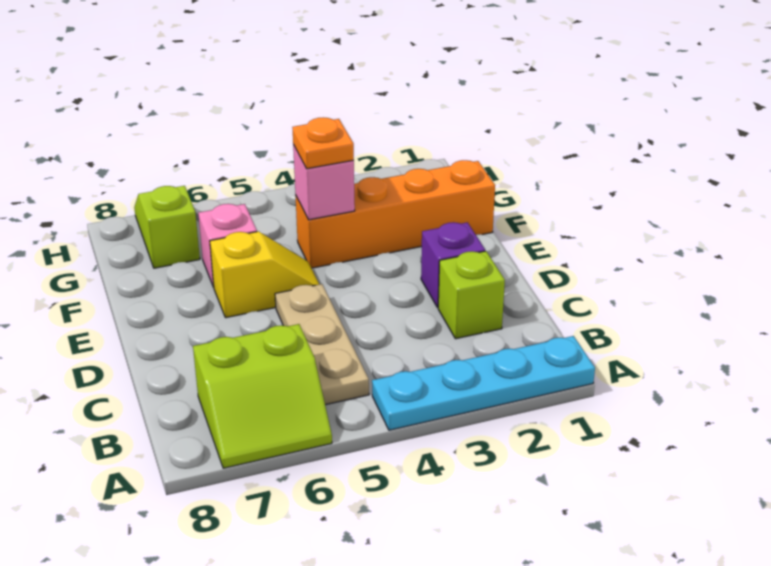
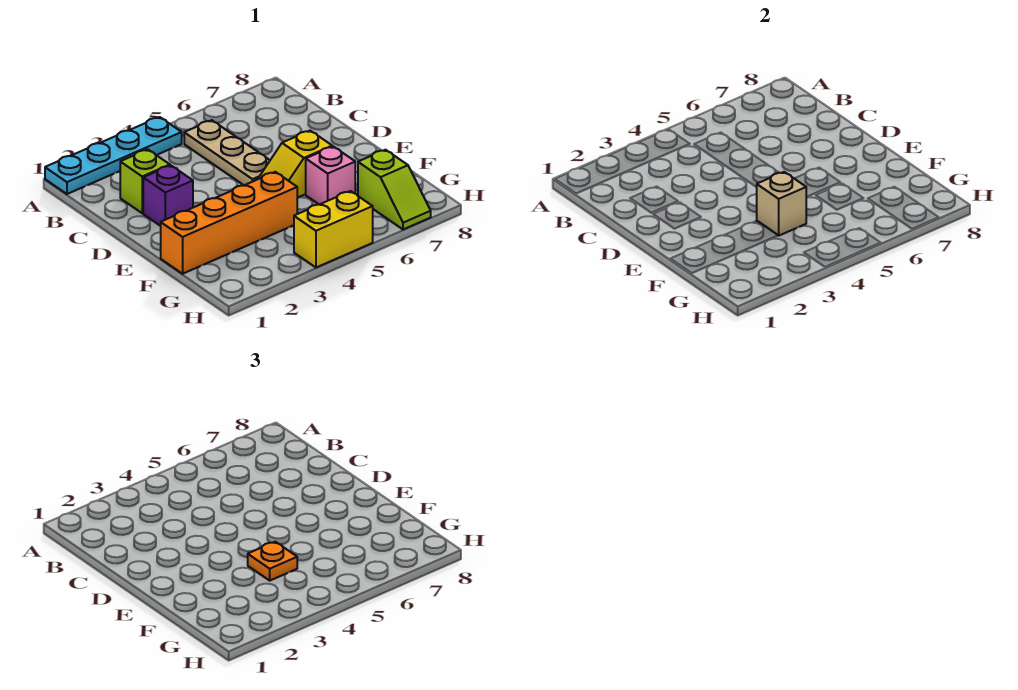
lime slope A6:B7 level 1 top B -> none
pink brick F4 level 2 -> tan brick F4 level 2
none -> yellow brick H4:H5 level 1

